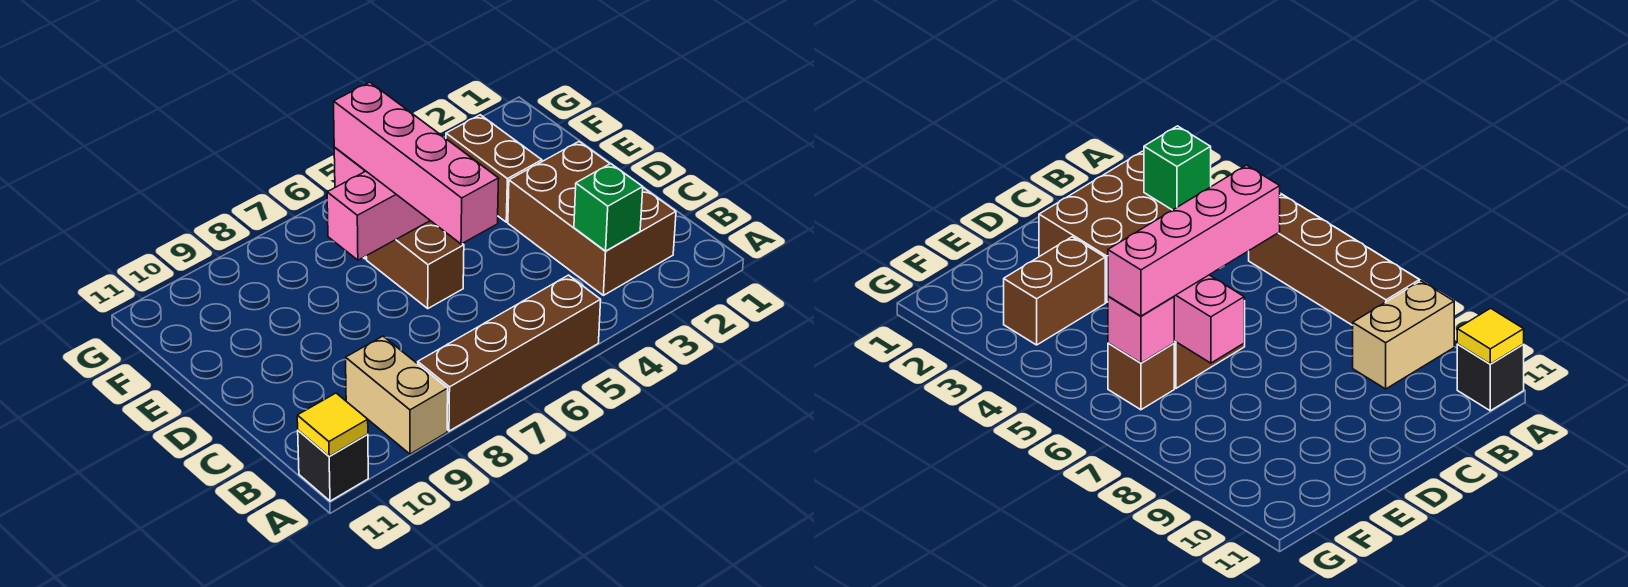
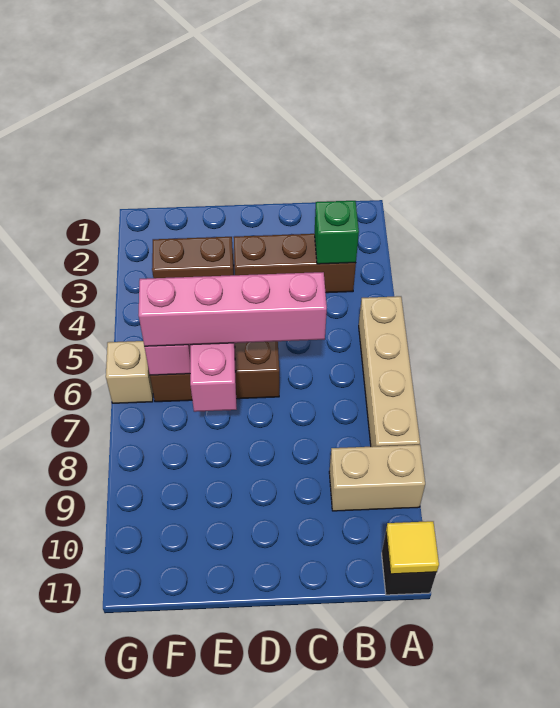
brown brick A5:A8 level 1 -> tan brick A5:A8 level 1
brown brick B2:D3 level 1 -> brown brick B3:D3 level 1
none -> tan brick G6 level 1

